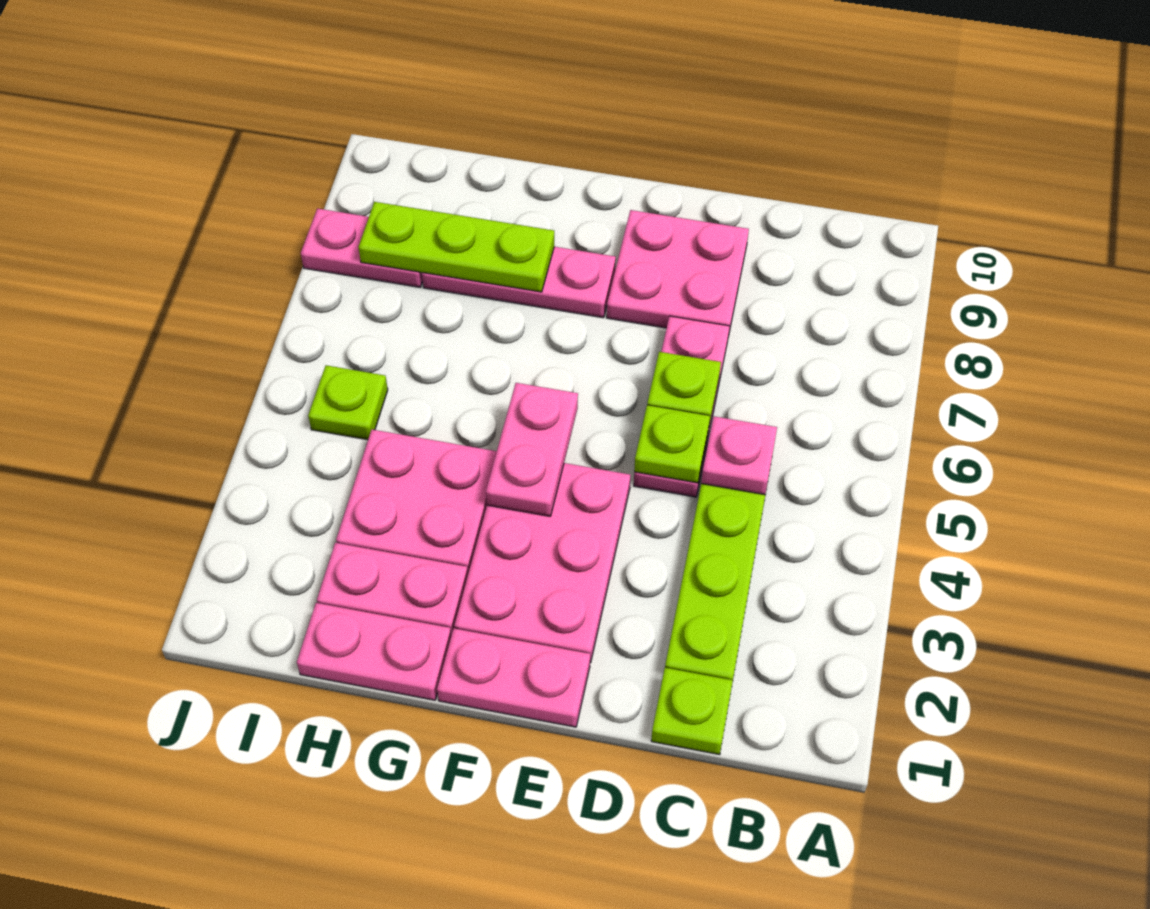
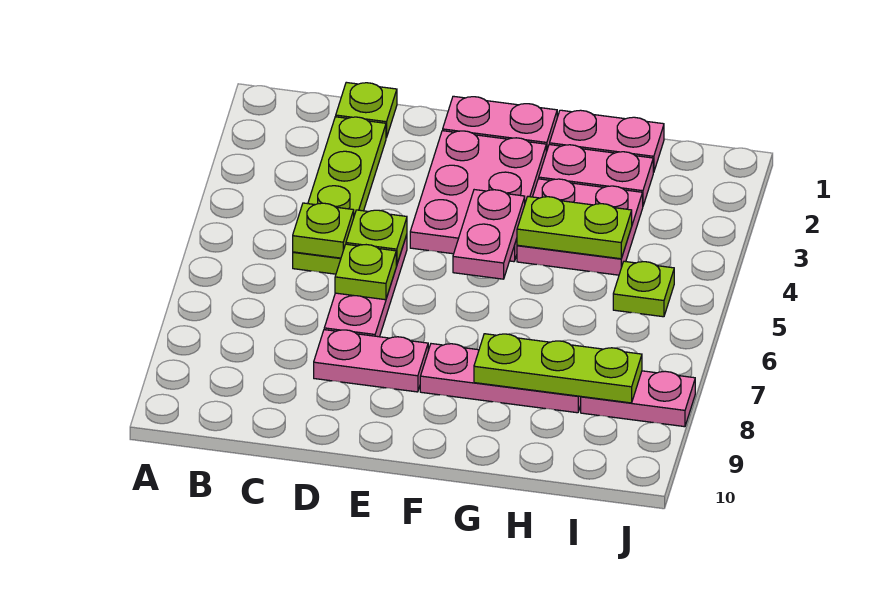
pink plate C5 level 2 -> lime plate C5 level 2
pink plate D8:E9 level 1 -> pink plate D8:E8 level 1
none -> lime plate G4:H4 level 2

